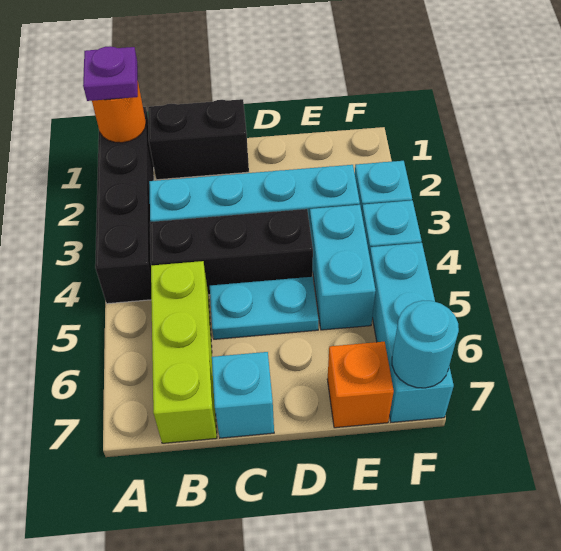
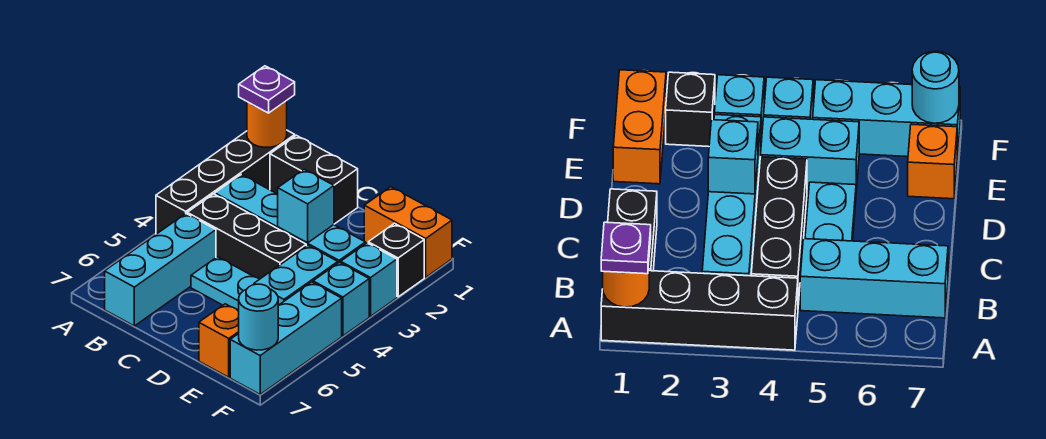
lime brick B5:B7 level 1 -> cyan brick B5:B7 level 1
cyan brick C7 level 1 -> cyan brick D3 level 2
none -> orange brick E1:F1 level 1
none -> black brick F2 level 1

